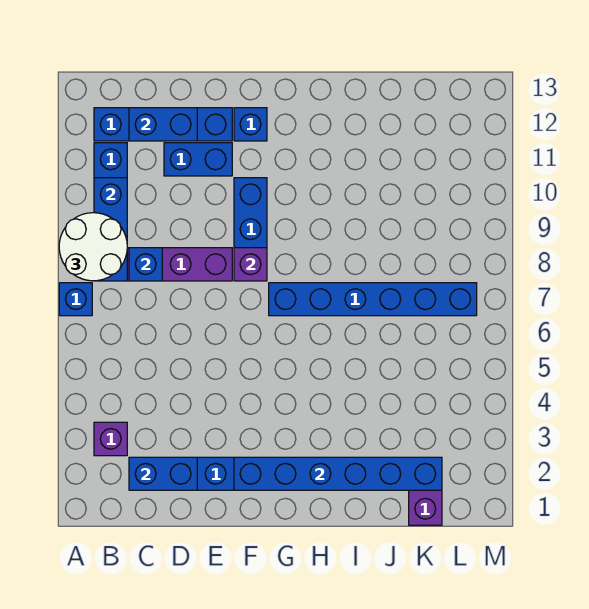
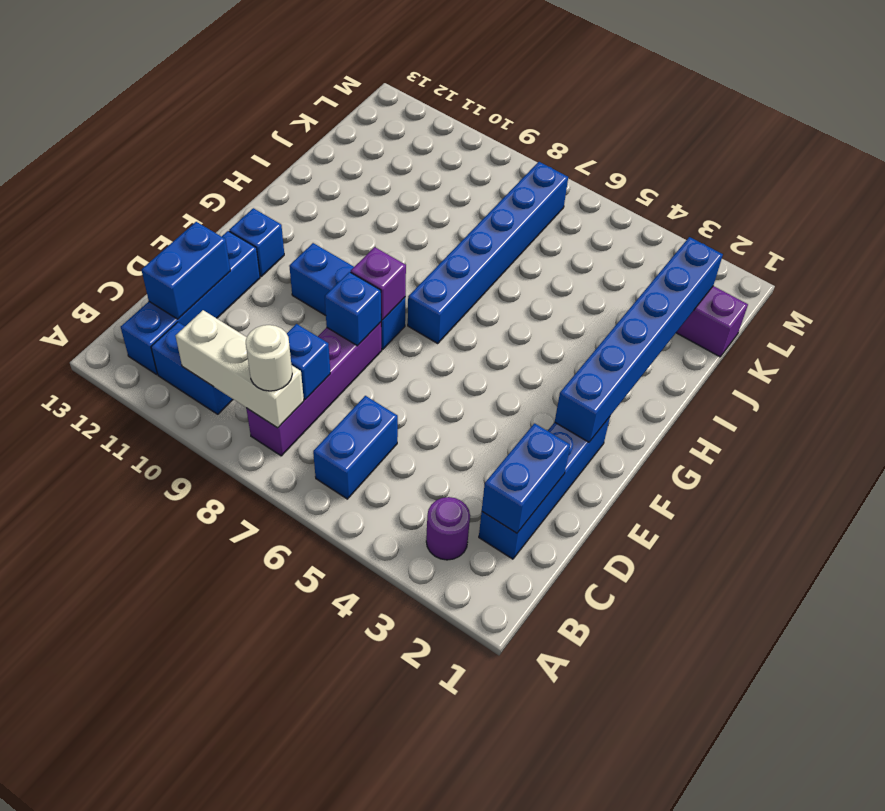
blue brick A7 level 1 -> blue brick E8 level 2
white round brick A8:B9 level 3 -> white round brick B8 level 3
purple brick B3 level 1 -> purple round brick B3 level 1
blue brick B8:B10 level 2 -> white brick B8:B10 level 2
blue brick D11:E11 level 1 -> blue brick B6:C6 level 1

